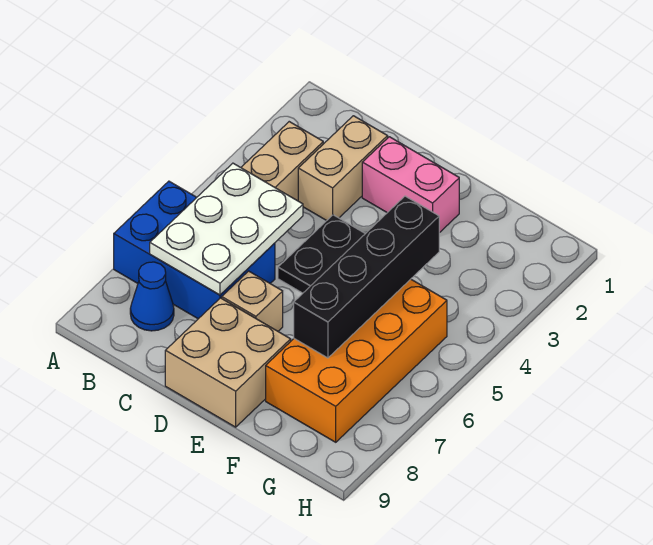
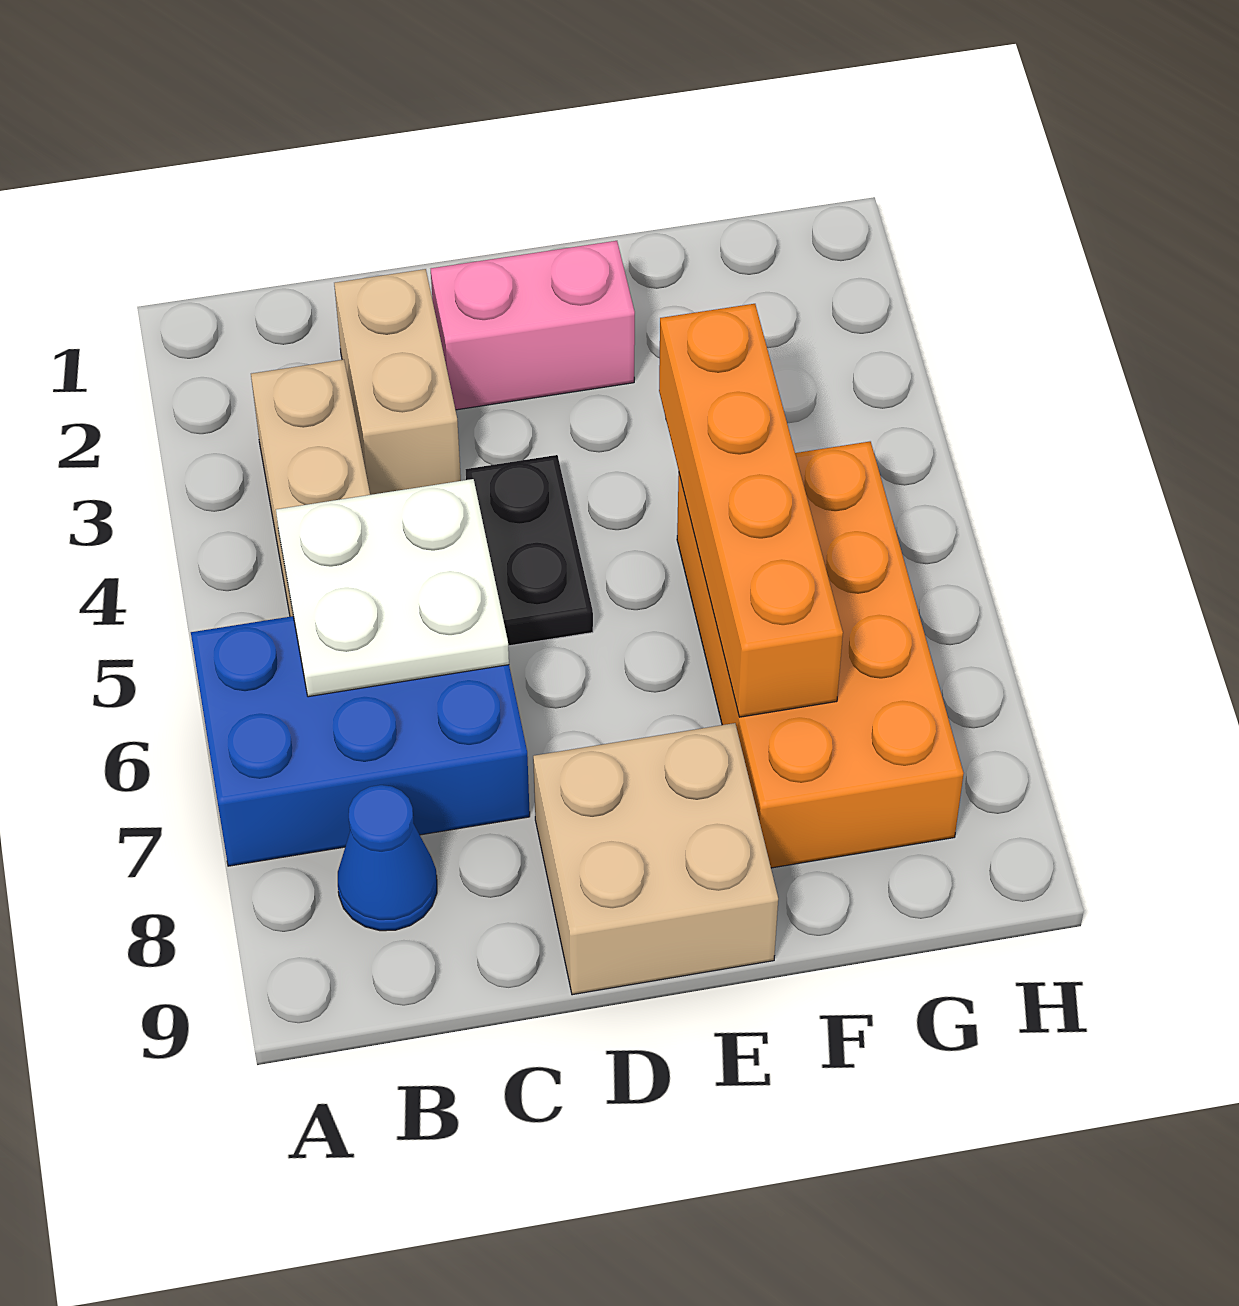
white plate B5:C7 level 2 -> white plate B5:C6 level 2
tan brick D7 level 1 -> none
black brick F4:F7 level 2 -> orange brick F4:F7 level 2

